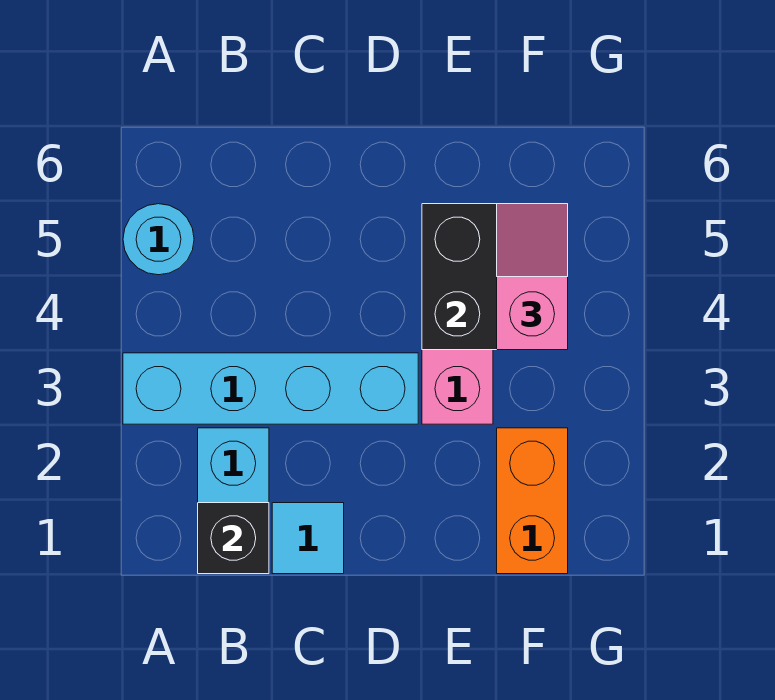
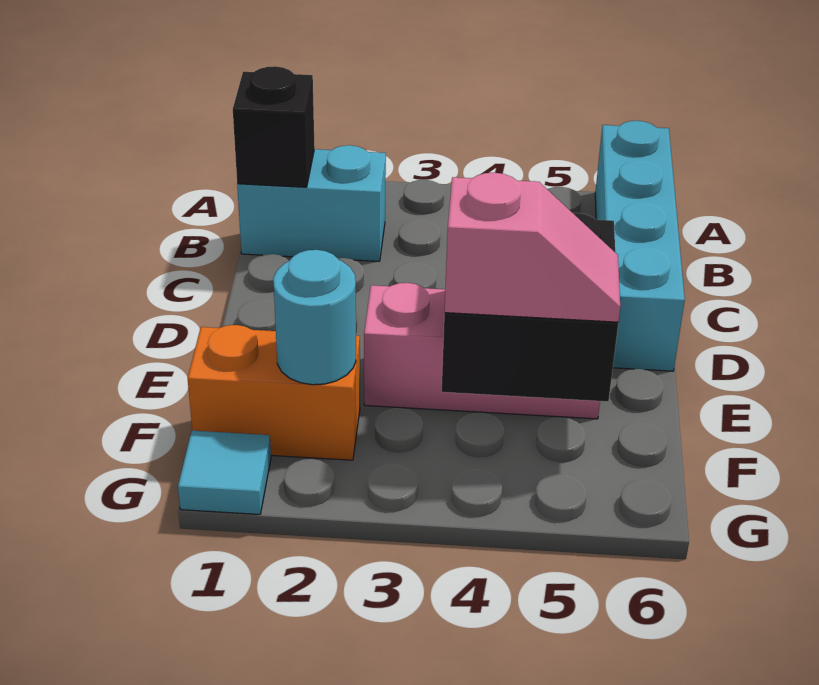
cyan brick A3:D3 level 1 -> cyan brick A6:D6 level 1
cyan round brick A5 level 1 -> cyan round brick F2 level 2
cyan tile C1 level 1 -> cyan tile G1 level 1

